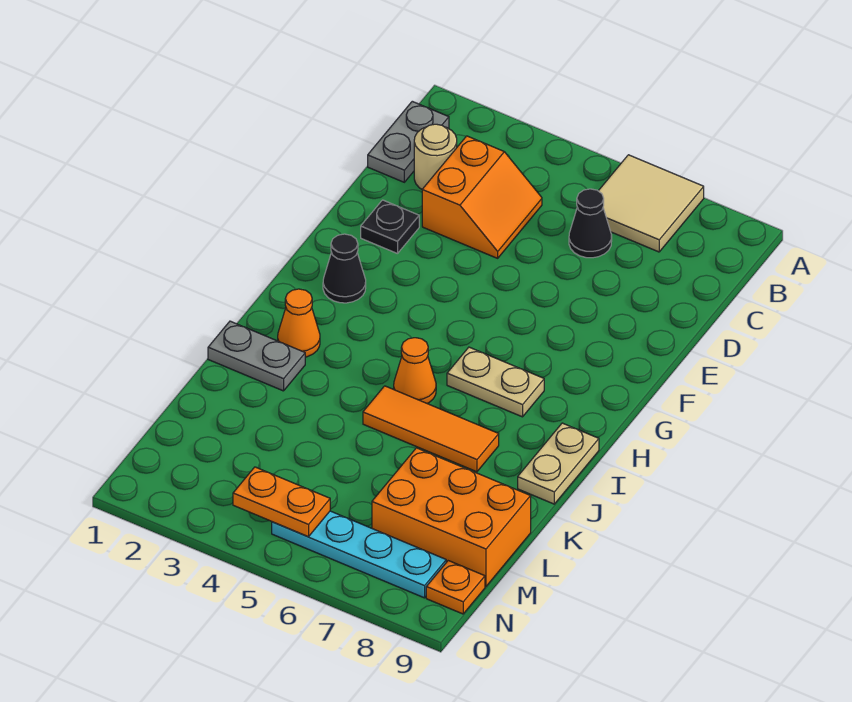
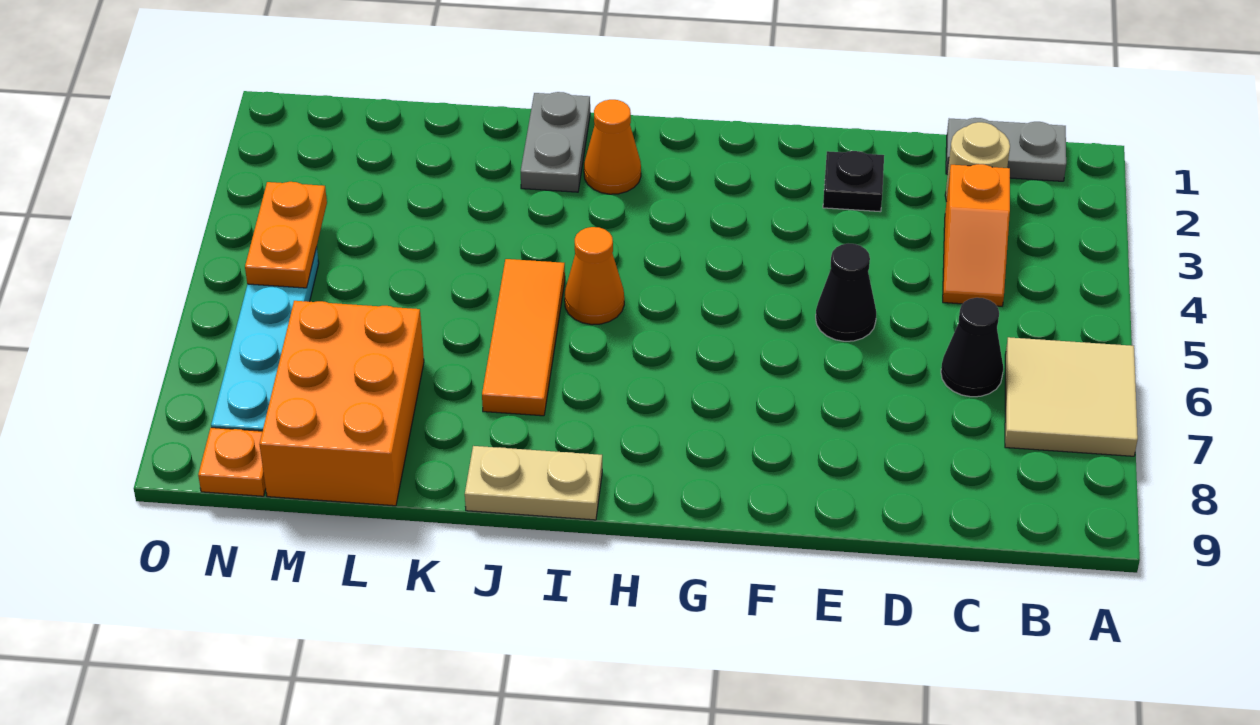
orange slope C3:D4 level 1 top 3 -> orange slope C3:C4 level 1 top 3
black cone G2 level 1 -> black cone E5 level 1
tan plate H6:H7 level 1 -> none

